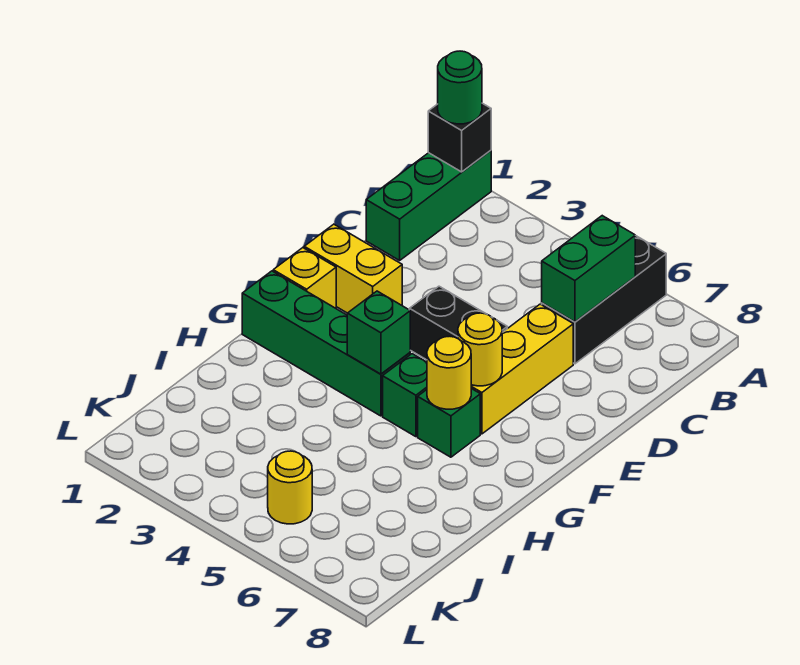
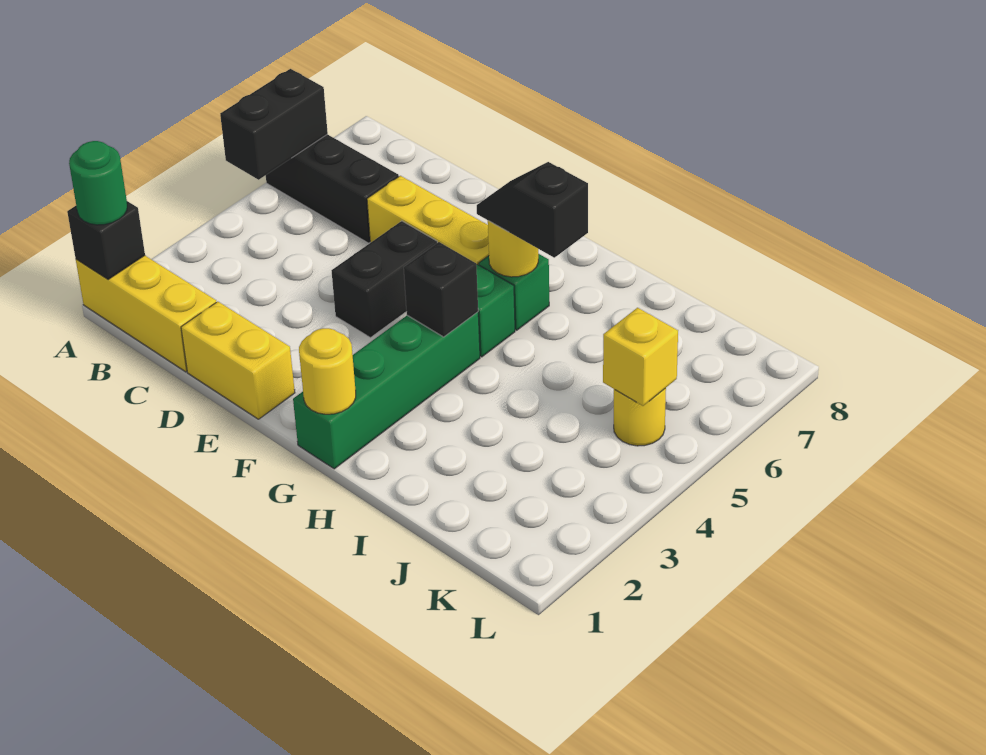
green brick A1:C1 level 1 -> yellow brick A1:C1 level 1
none -> black brick A5:A6 level 2
green brick B6:C6 level 2 -> none
yellow brick E1:E2 level 1 -> yellow brick D1:E1 level 1
yellow brick F1 level 1 -> yellow brick K5 level 2
yellow round brick F6 level 2 -> yellow round brick G1 level 2
green brick G4 level 2 -> black brick G4 level 2
none -> black slope G6:H6 level 3 top H

